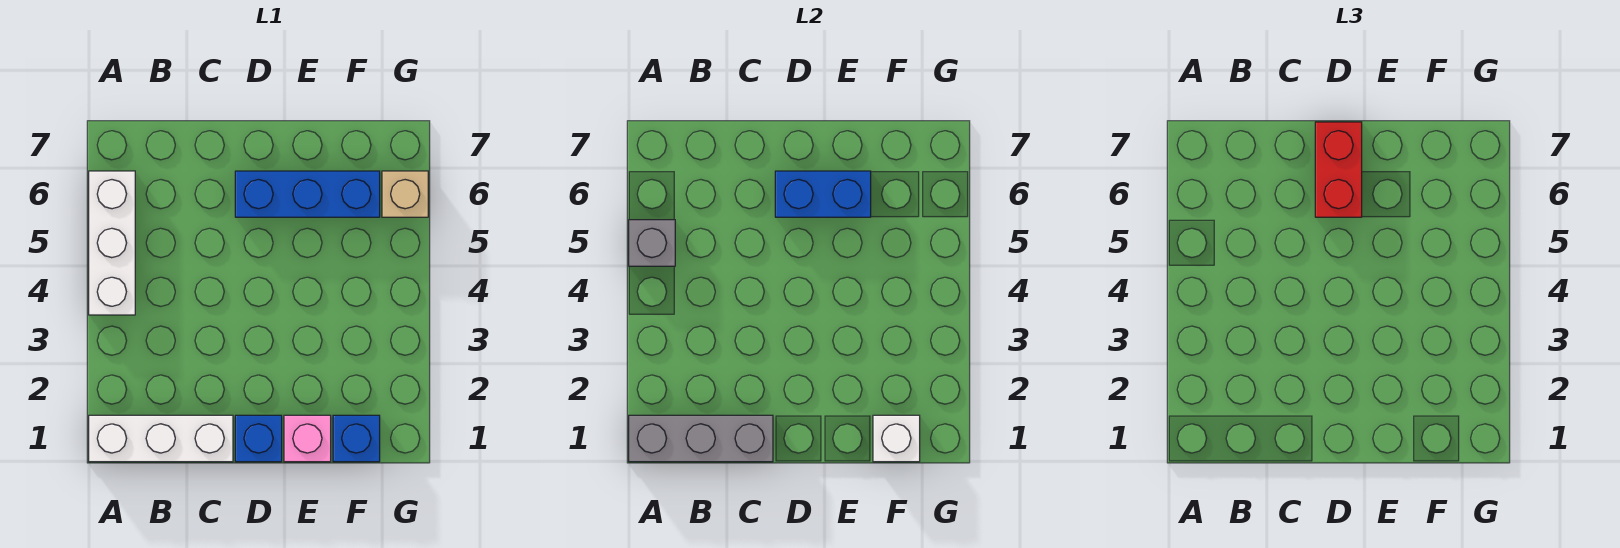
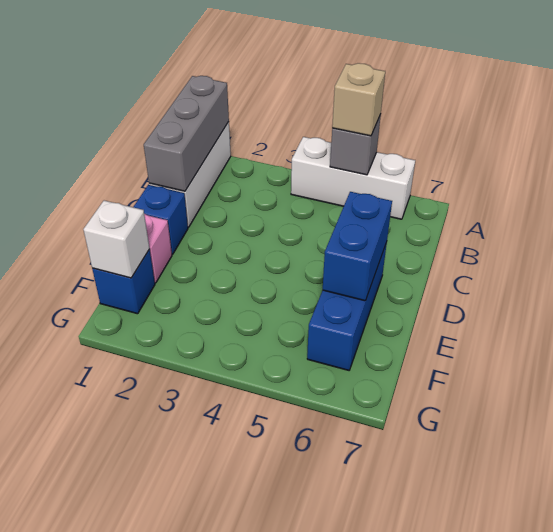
red brick D6:D7 level 3 -> none
tan brick G6 level 1 -> tan brick A5 level 3

